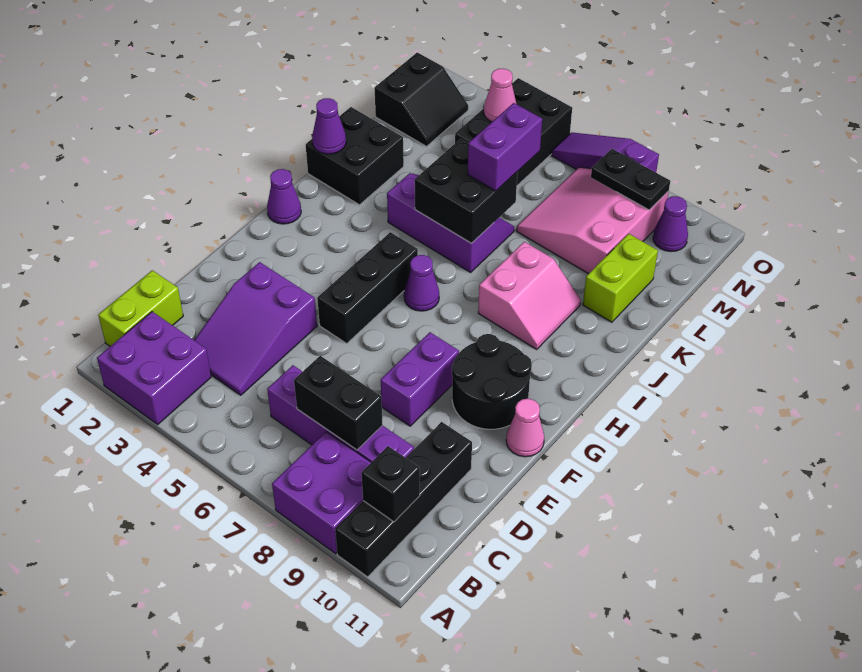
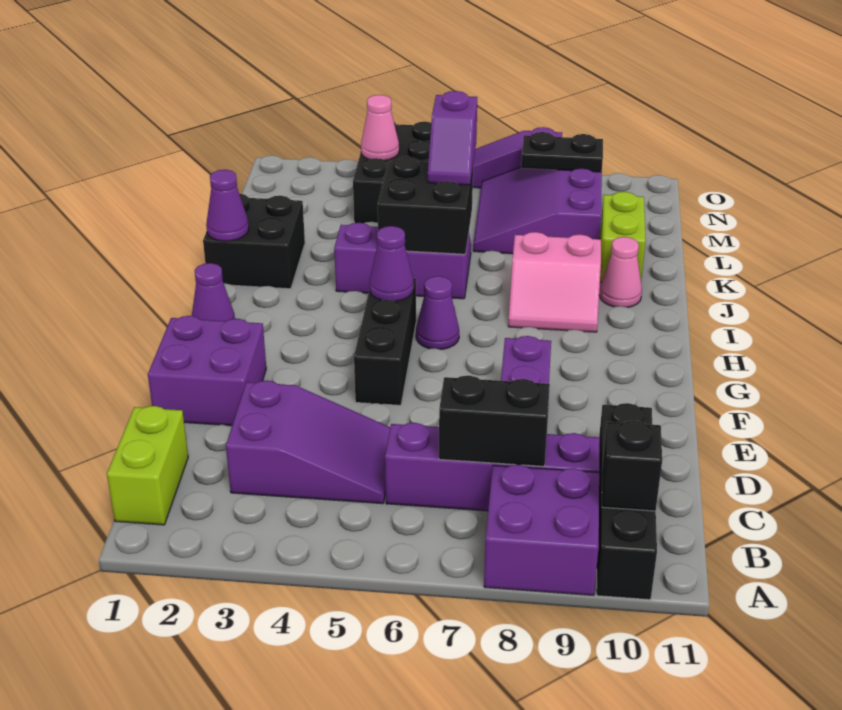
purple brick A2:B3 level 1 -> purple brick E1:F2 level 1
purple slope C3:E4 level 1 top E -> purple slope C3:D5 level 1 top 3
black round brick F9:G10 level 1 -> none
pink cone F11 level 1 -> pink cone J10 level 1
pink slope I8:J9 level 1 top 8 -> pink slope I8:J9 level 1 top J
purple brick K6:L6 level 3 -> purple slope K6:L6 level 3 top L
pink slope L7:N9 level 1 top 9 -> purple slope L7:N9 level 1 top 9
black slope M1:N2 level 1 top 1 -> none
purple cone N10 level 1 -> purple cone H5 level 2

